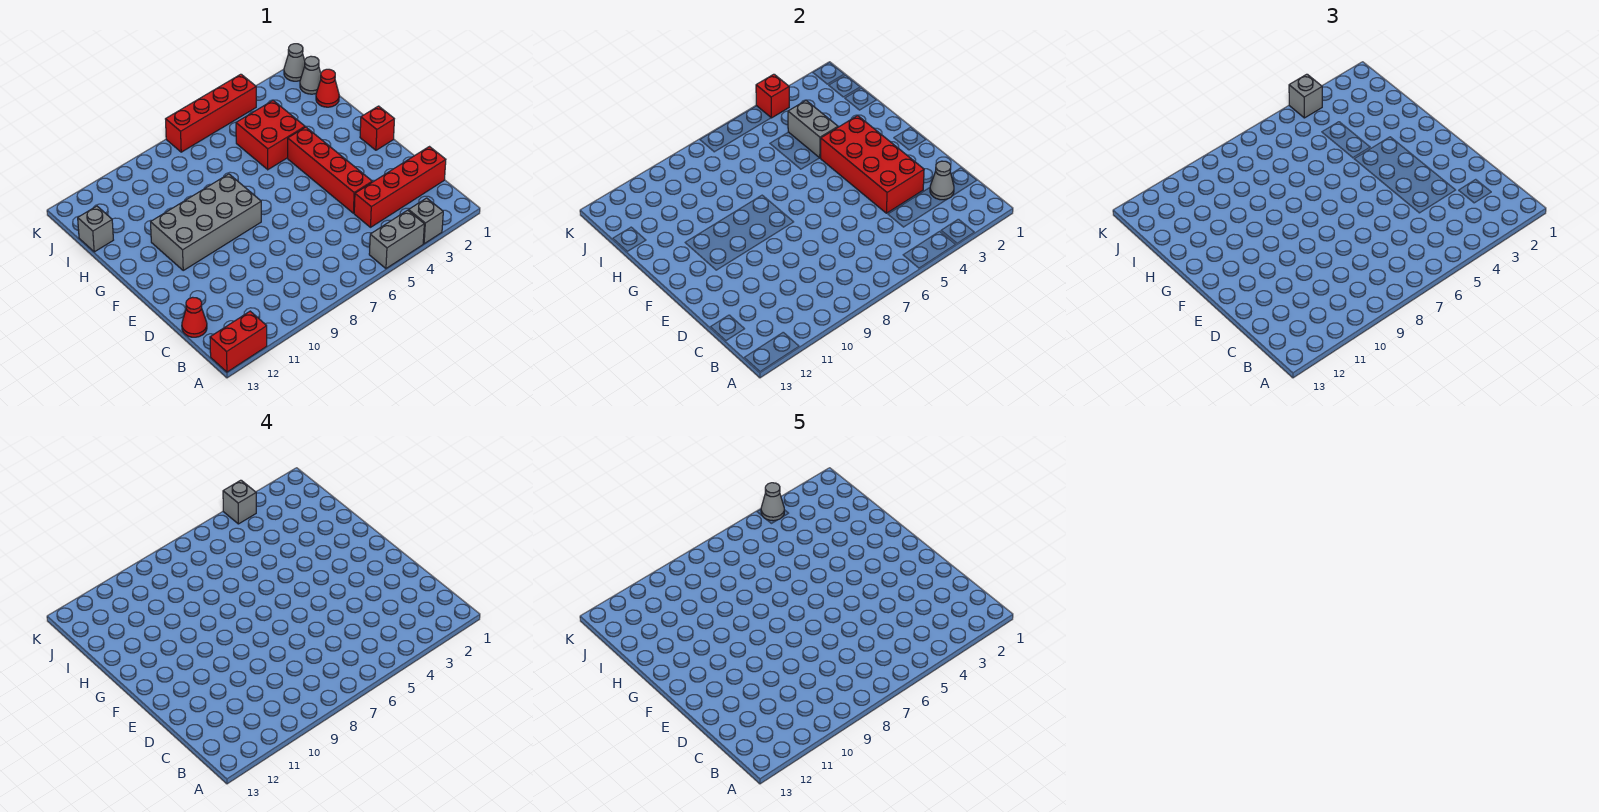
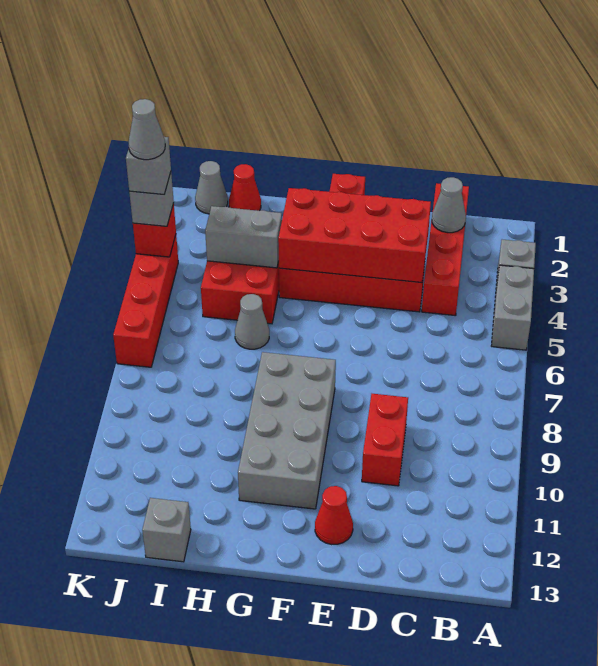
red brick A12:A13 level 1 -> red brick D9:D10 level 1
red cone C13 level 1 -> red cone E12 level 1
grey cone K1 level 1 -> grey cone H6 level 1

